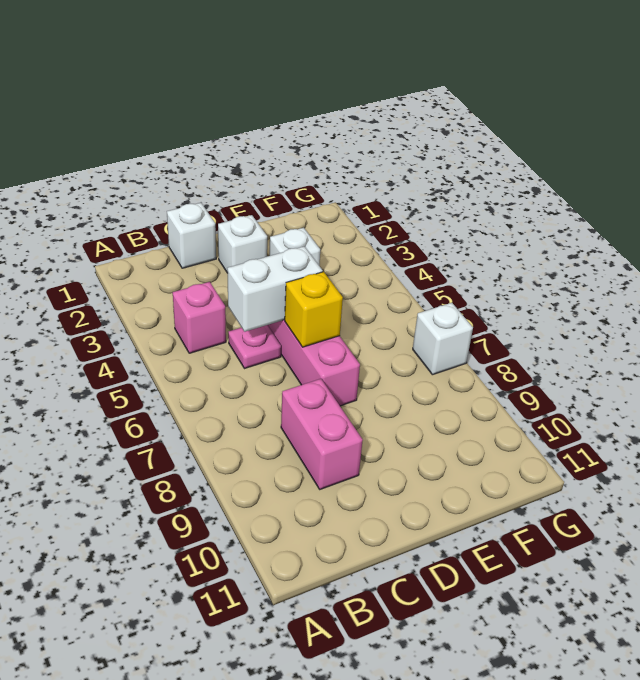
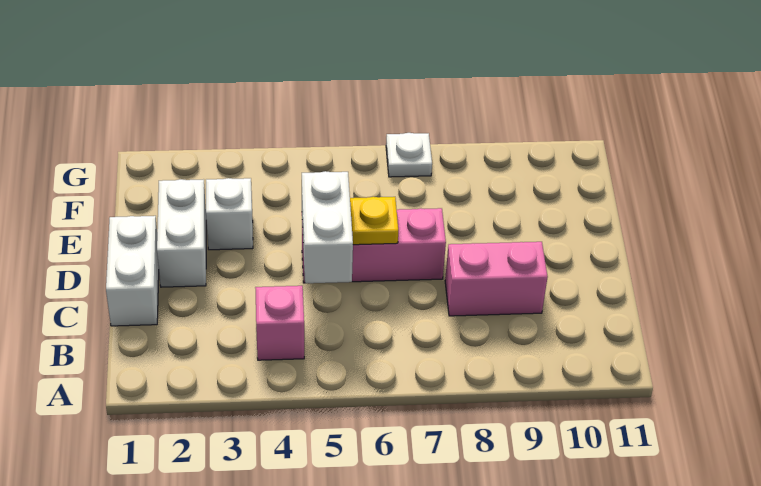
white brick C1 level 1 -> white brick C1:D1 level 1
pink plate C5 level 1 -> none
white brick D2 level 1 -> white brick D2:E2 level 1
yellow brick D6 level 2 -> yellow plate D6 level 2
white brick G7 level 1 -> white plate G7 level 1

